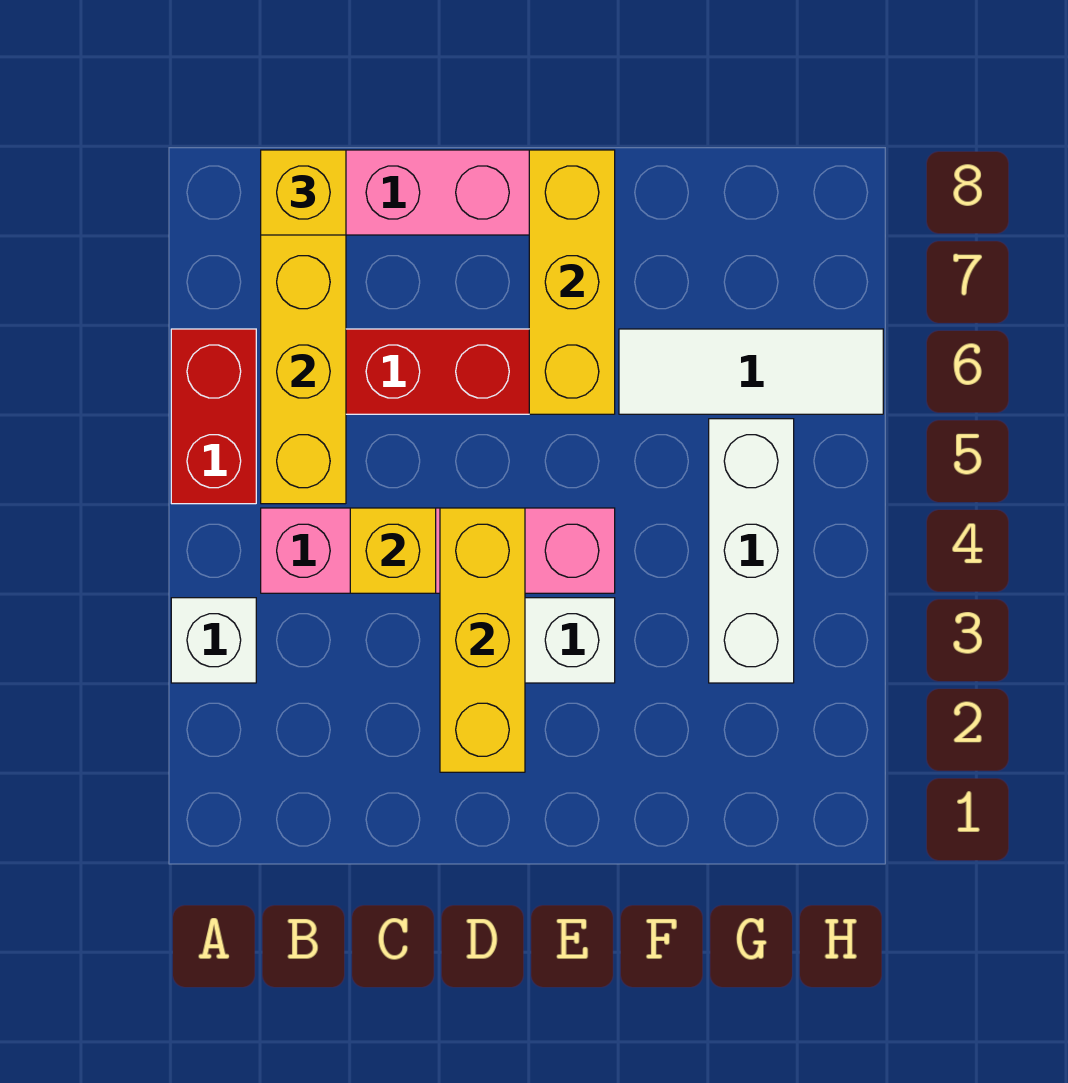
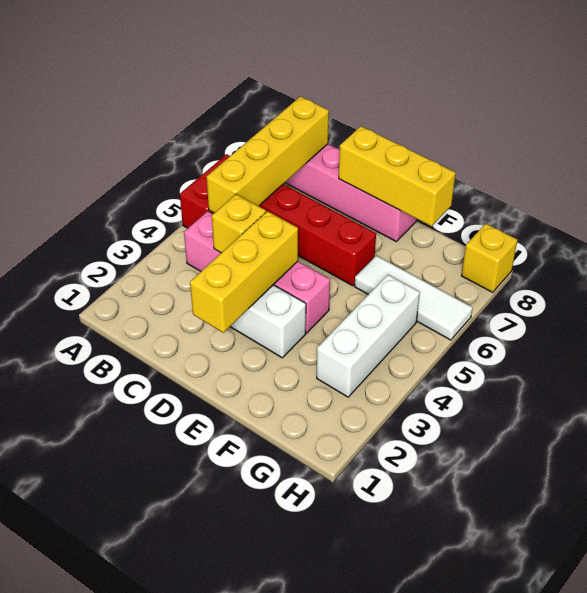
white brick A3 level 1 -> none
yellow brick B8 level 3 -> yellow brick H8 level 1
yellow brick E6:E8 level 2 -> yellow brick D8:F8 level 2

